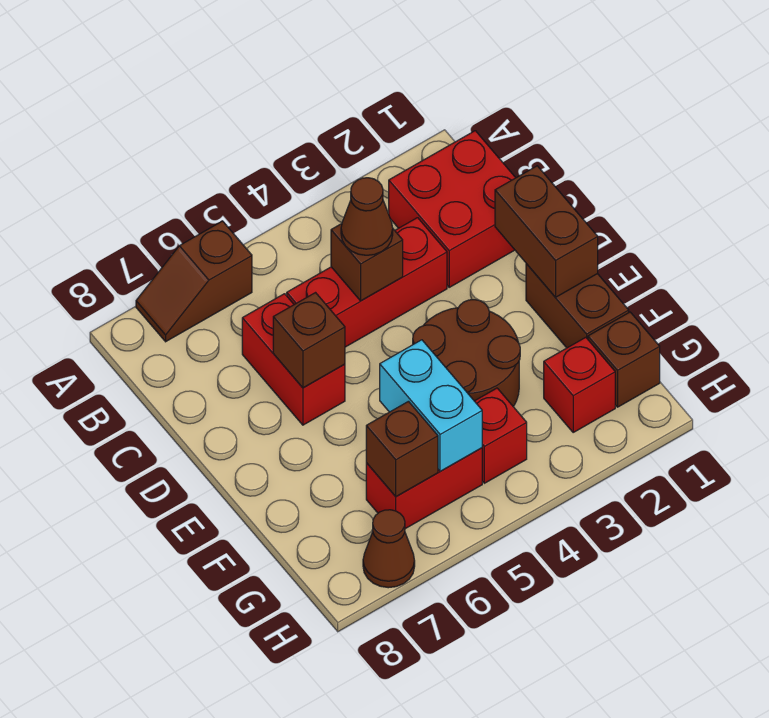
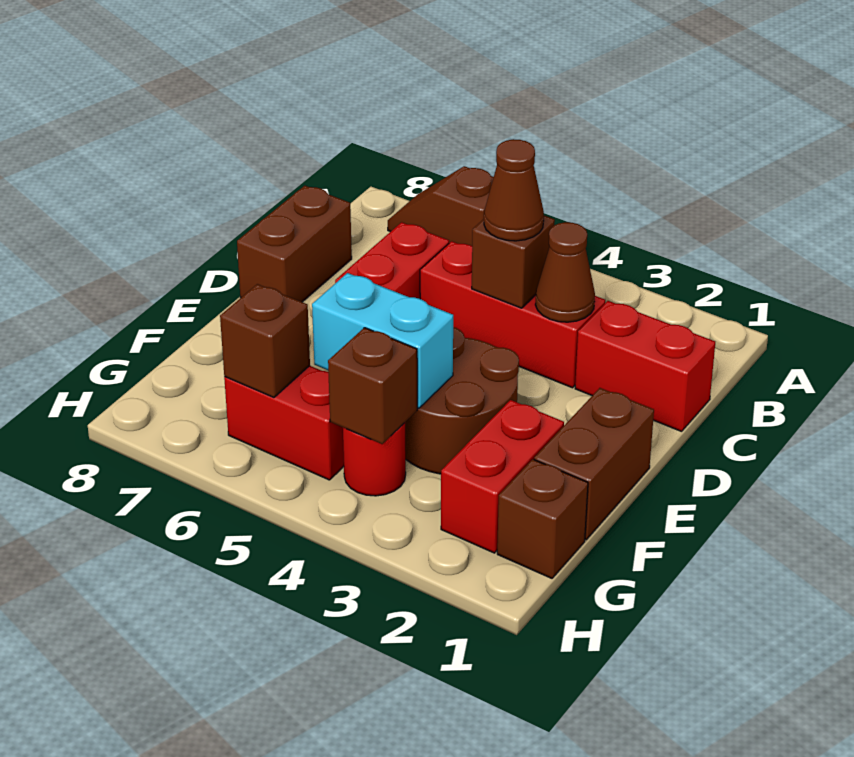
red brick B1:C2 level 1 -> red brick C1:C2 level 1
brown brick D1:E1 level 2 -> brown brick C8:D8 level 1
brown brick D6 level 2 -> brown brick G4 level 2
cyan brick F5:G5 level 2 -> cyan brick F4:F5 level 2
red brick G2 level 1 -> red brick F2:G2 level 1
red brick G4 level 1 -> red round brick G4 level 1
brown cone H7 level 1 -> brown cone C3 level 2

